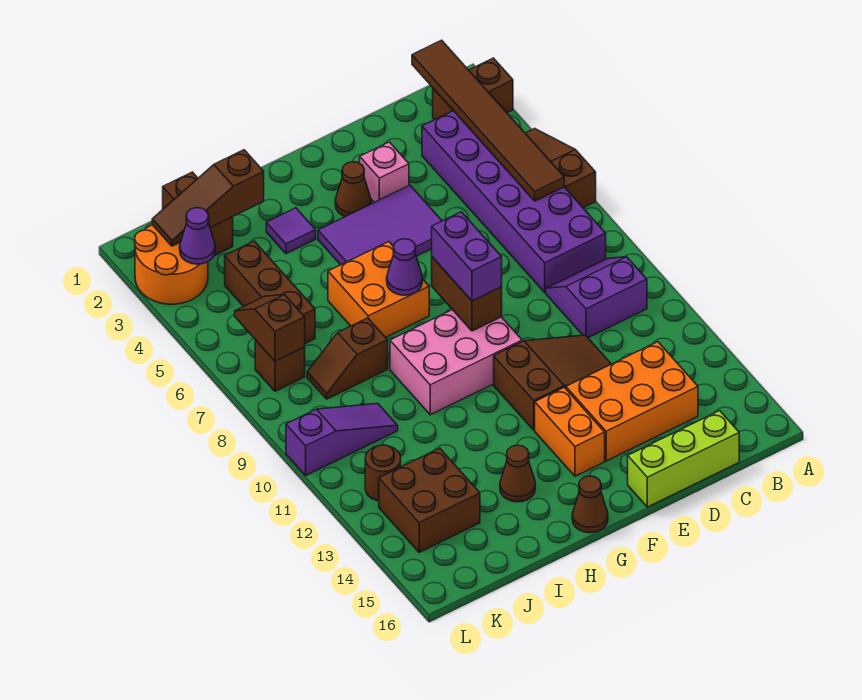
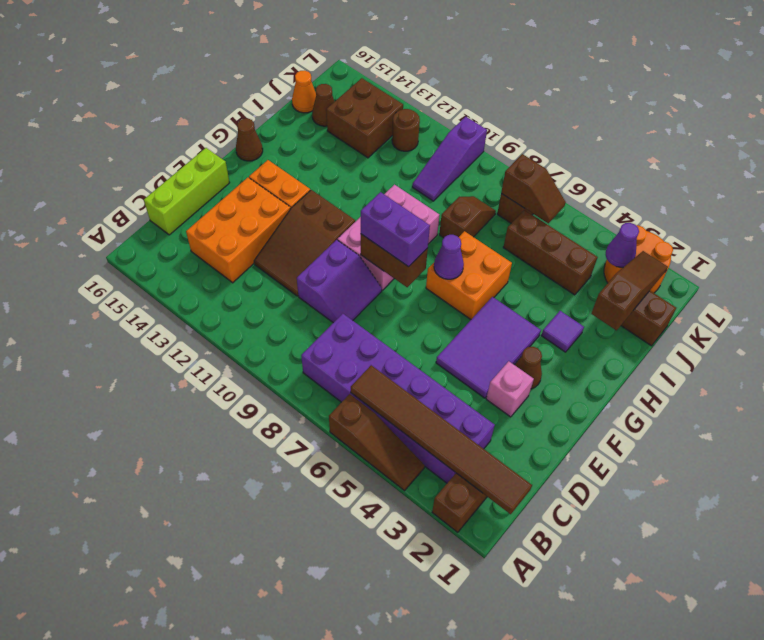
purple slope B9:C10 level 1 top 10 -> purple slope D9:E10 level 1 top 10
brown cone H14 level 1 -> brown cone J15 level 1
none -> orange cone J16 level 1

